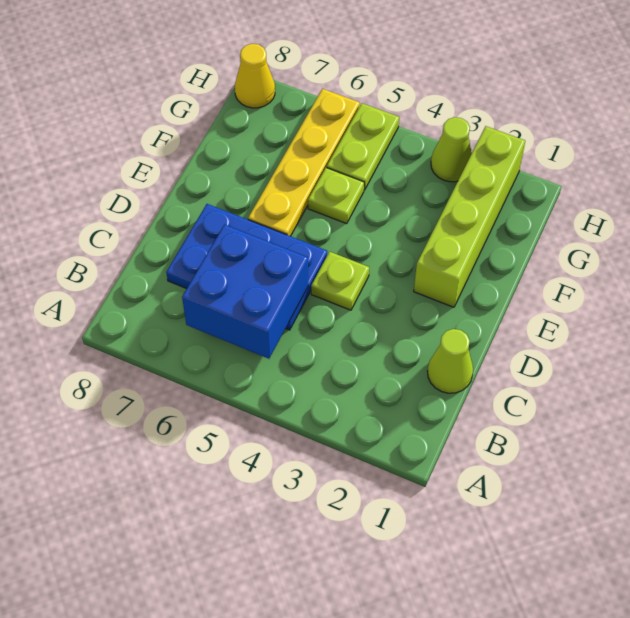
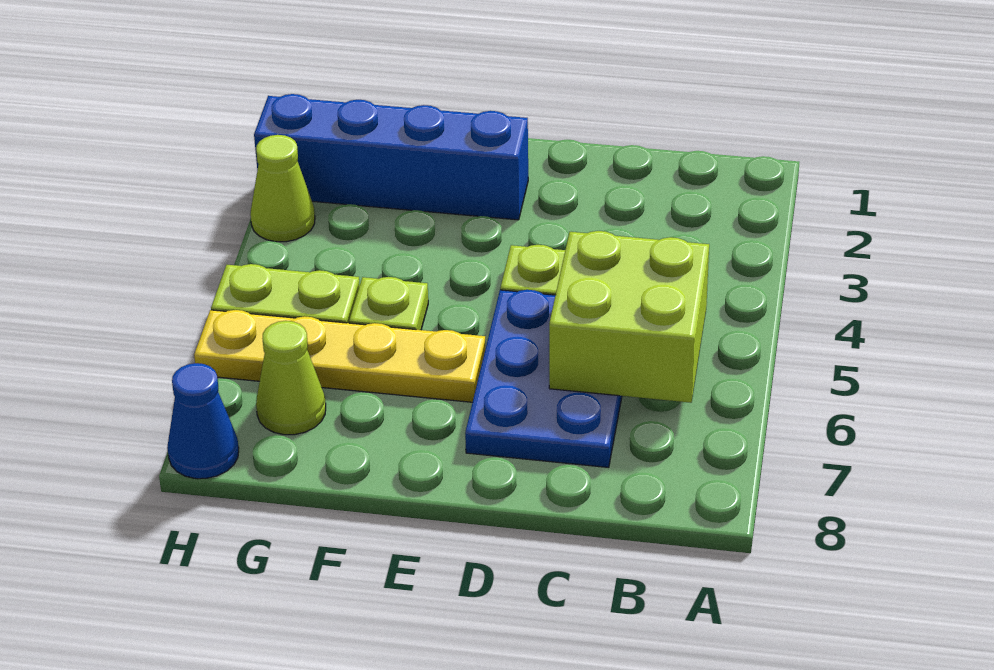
blue brick B5:C6 level 2 -> lime brick B5:C6 level 2
lime cone C1 level 1 -> lime cone G7 level 1
lime brick E2:H2 level 1 -> blue brick E2:H2 level 1
yellow cone H8 level 1 -> blue cone H8 level 1

